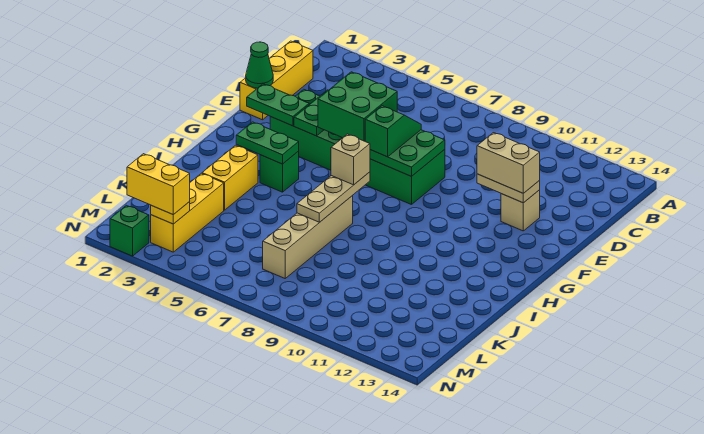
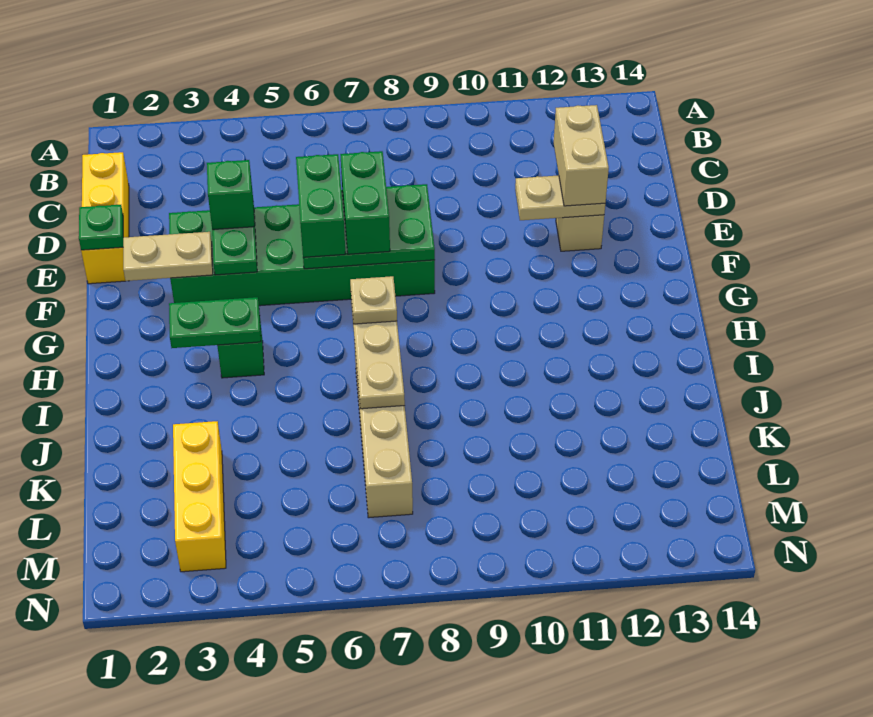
green cone E1 level 2 -> green plate E1 level 2
green brick E5:F6 level 3 -> green brick E6:F6 level 3
green slope E7:F7 level 3 top F -> green brick E7:F7 level 3
tan brick E11:E12 level 3 -> tan brick D12:E12 level 3
green plate F2:F3 level 2 -> tan plate F2:F3 level 2
tan brick H7 level 3 -> tan plate H7 level 3
yellow brick I3:J3 level 1 -> none
yellow brick M2:M3 level 3 -> none
yellow plate M3 level 2 -> none
green brick N2 level 1 -> green brick E4 level 3

